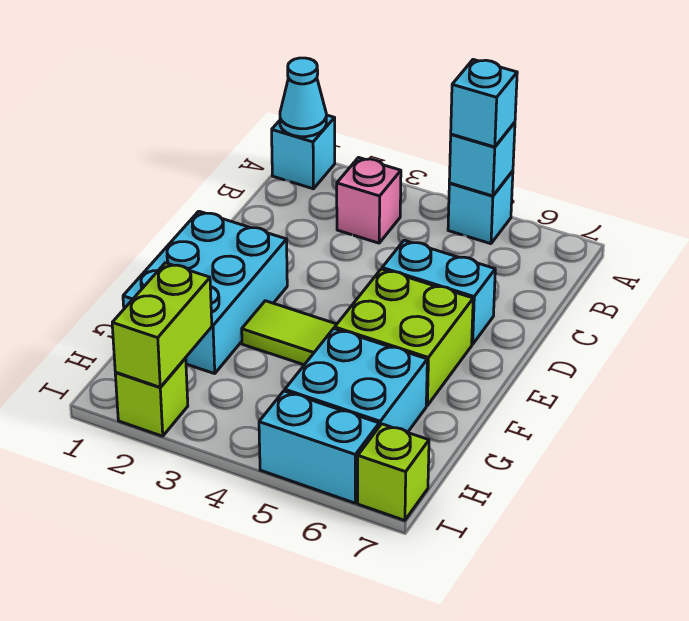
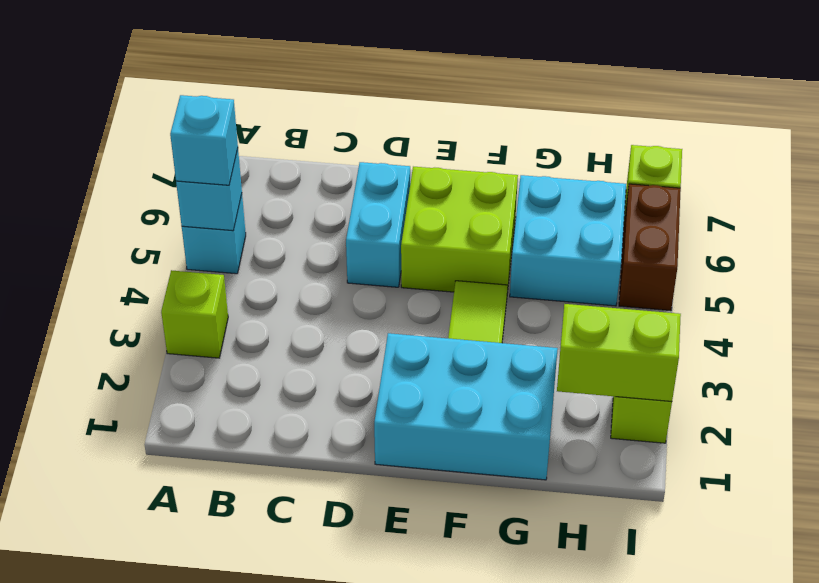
cyan brick A1 level 1 -> none
cyan cone A1 level 2 -> none
none -> lime brick A3 level 1
pink brick B3 level 1 -> none
cyan brick I5:I6 level 1 -> brown brick I5:I6 level 1

